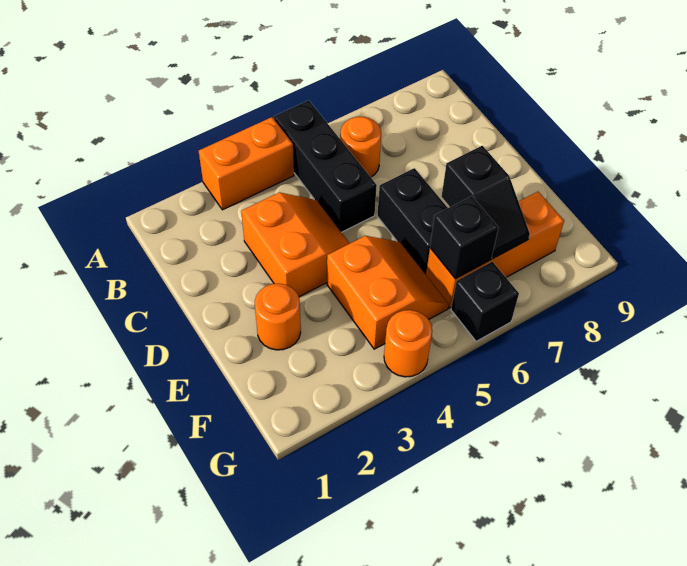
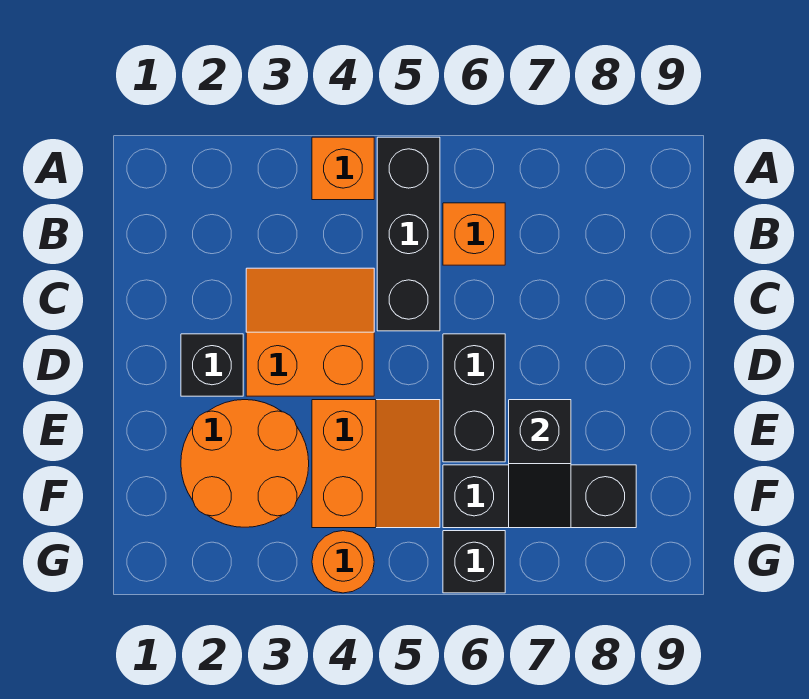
orange brick A3:A4 level 1 -> orange brick A4 level 1
orange round brick B6 level 1 -> orange brick B6 level 1
orange slope C3:D4 level 1 top 3 -> orange slope C3:D4 level 1 top D
orange round brick E2 level 1 -> orange round brick E2:F3 level 1
orange brick F6:F8 level 1 -> black brick F6:F8 level 1
black brick F6 level 2 -> black brick D2 level 1

